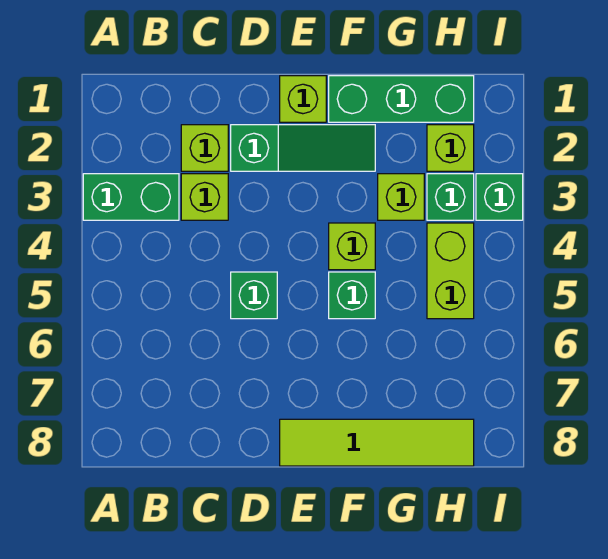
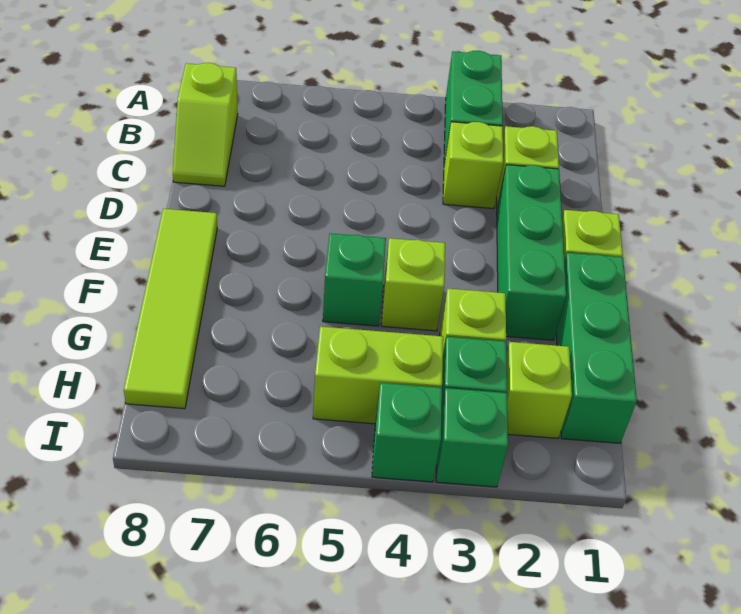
none -> lime slope B8:C8 level 1 top B
green slope D2:F2 level 1 top D -> green brick D2:F2 level 1
green brick D5 level 1 -> green brick I4 level 1

